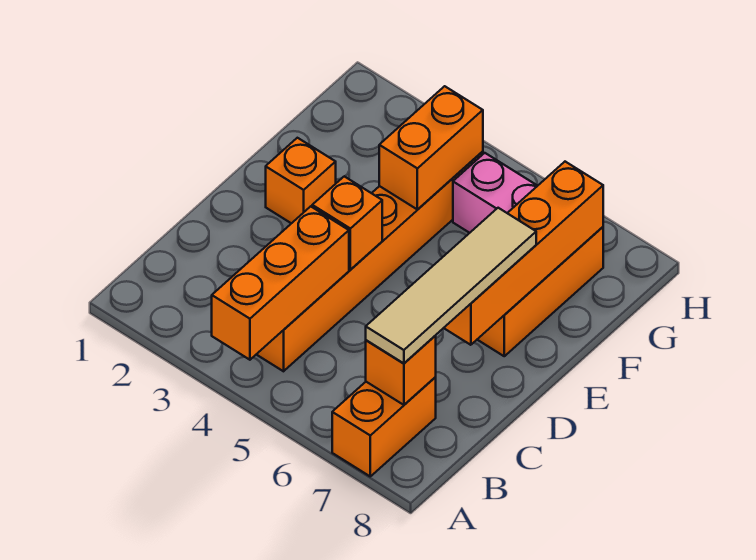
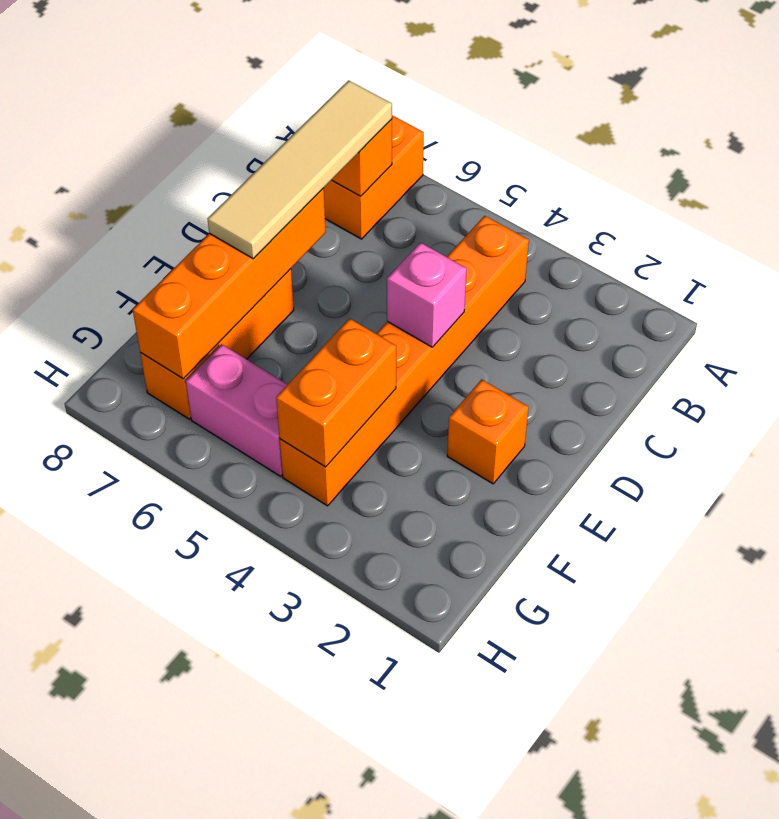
orange brick A4:C4 level 2 -> none
orange brick D4 level 2 -> pink brick D4 level 2

